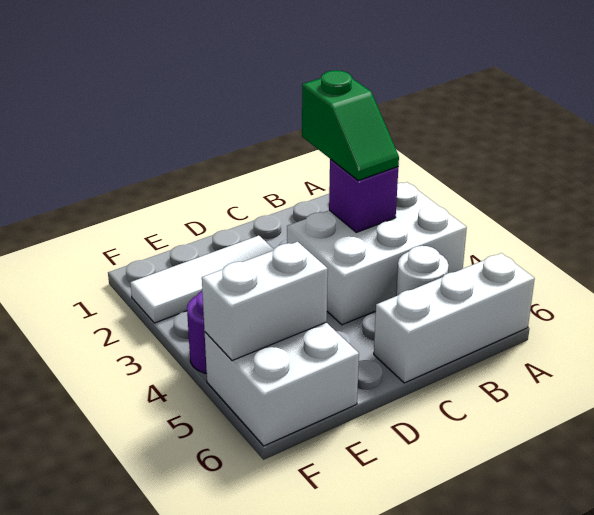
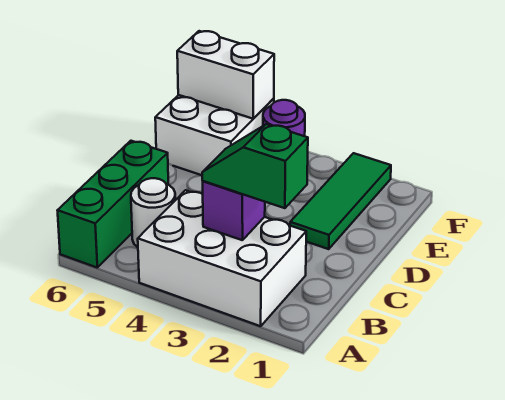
white brick A3:C4 level 1 -> white brick A2:B4 level 1
white brick A6:C6 level 1 -> green brick A6:C6 level 1
white tile D2:F2 level 1 -> green tile D2:F2 level 1
white brick E5:F5 level 2 -> white brick F5:F6 level 2

